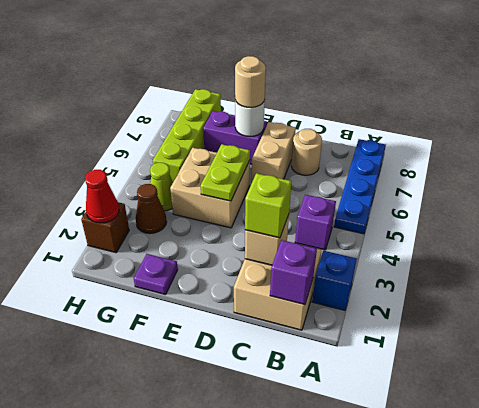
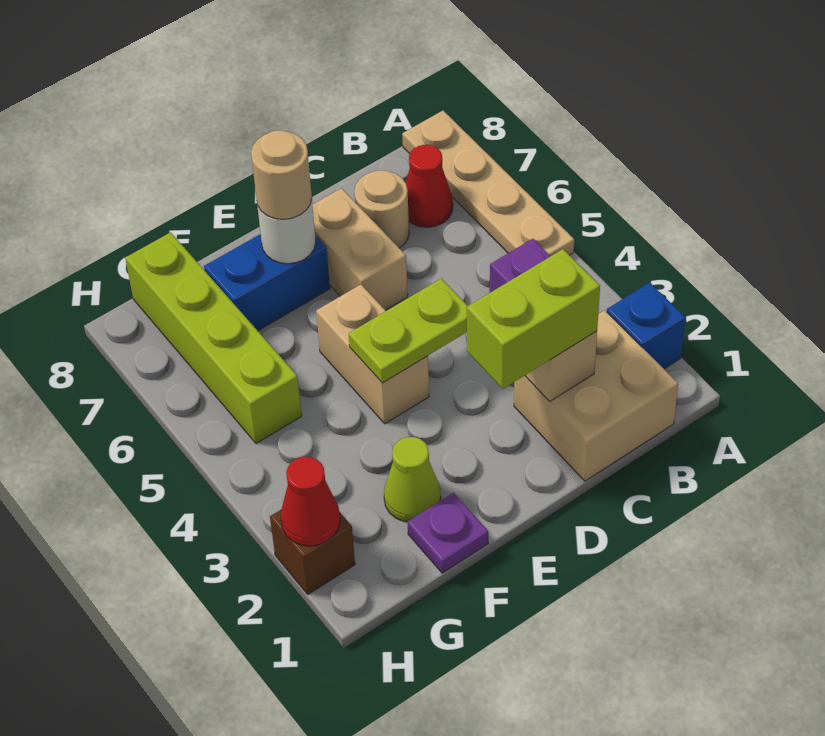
blue plate A5:A8 level 1 -> tan plate A5:A8 level 1
purple brick B1 level 2 -> none
none -> red cone B7 level 1
lime brick C2 level 3 -> lime brick C2:D2 level 3
tan brick E4:F5 level 1 -> tan brick E4:E5 level 1
lime plate E4:E5 level 2 -> lime plate D4:E4 level 2
purple brick E7:F7 level 1 -> blue brick E7:F7 level 1
brown cone G3 level 1 -> none
lime cone G4 level 1 -> lime cone F2 level 1

